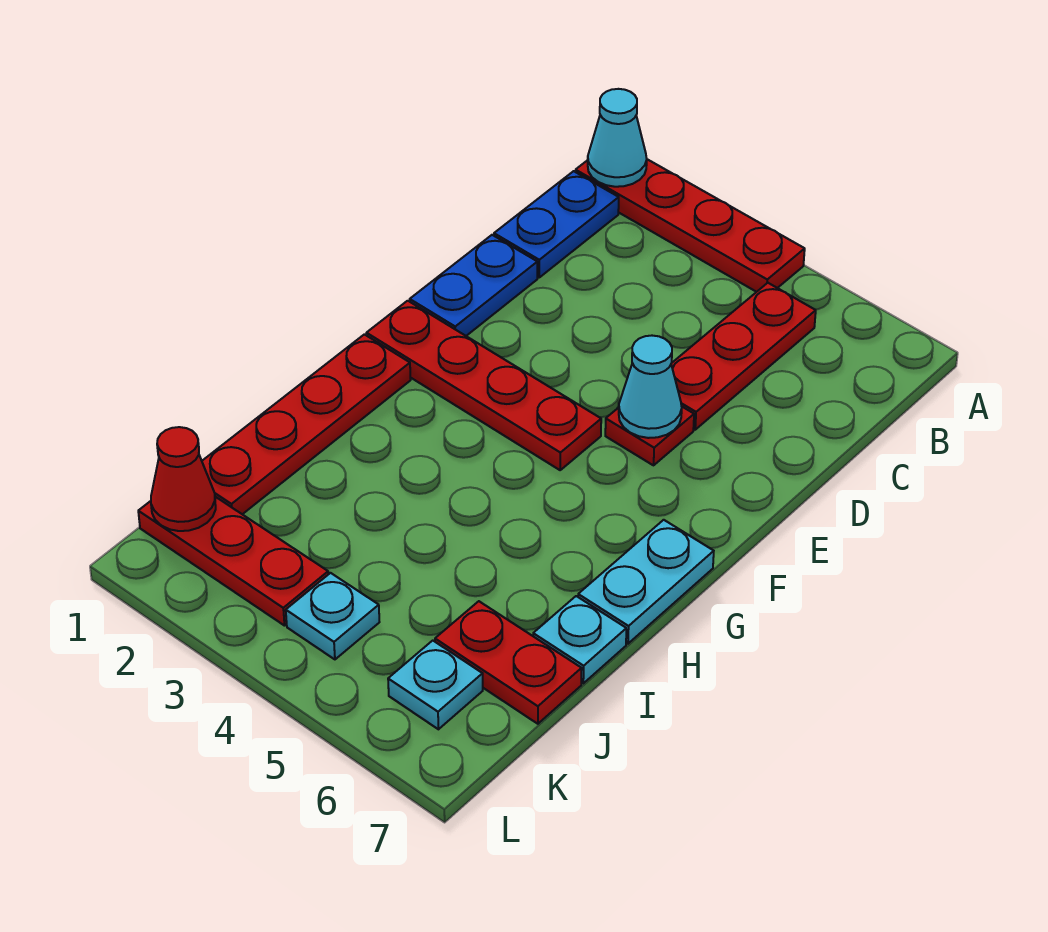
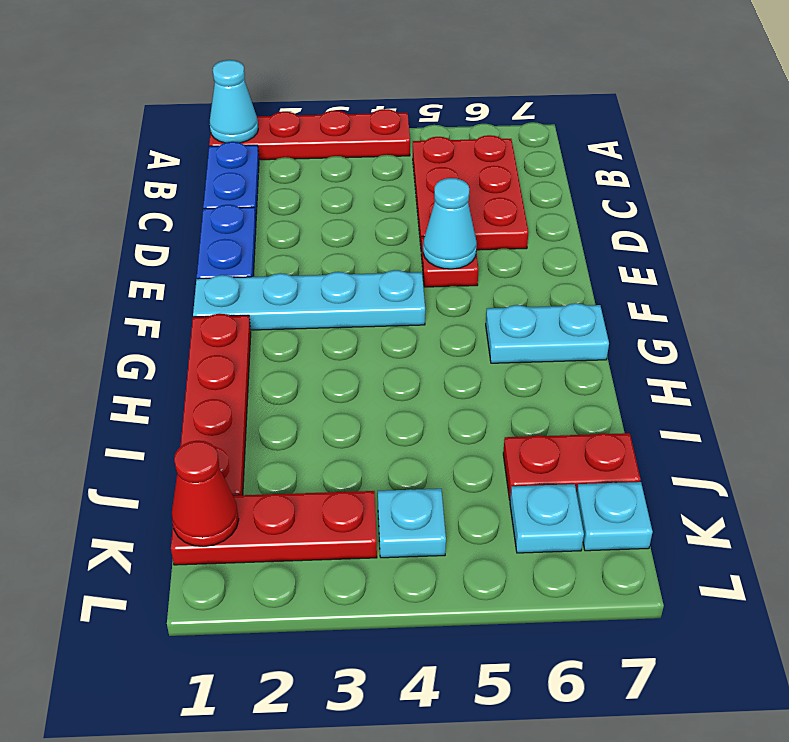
red plate B5:D5 level 1 -> red plate B5:D6 level 1
red plate F1:F4 level 1 -> cyan plate F1:F4 level 1
cyan plate G7:H7 level 1 -> cyan plate G6:G7 level 1
cyan plate I7 level 1 -> cyan plate K7 level 1

